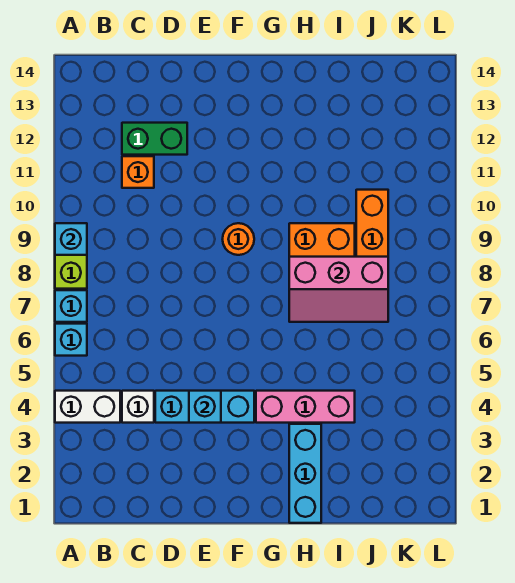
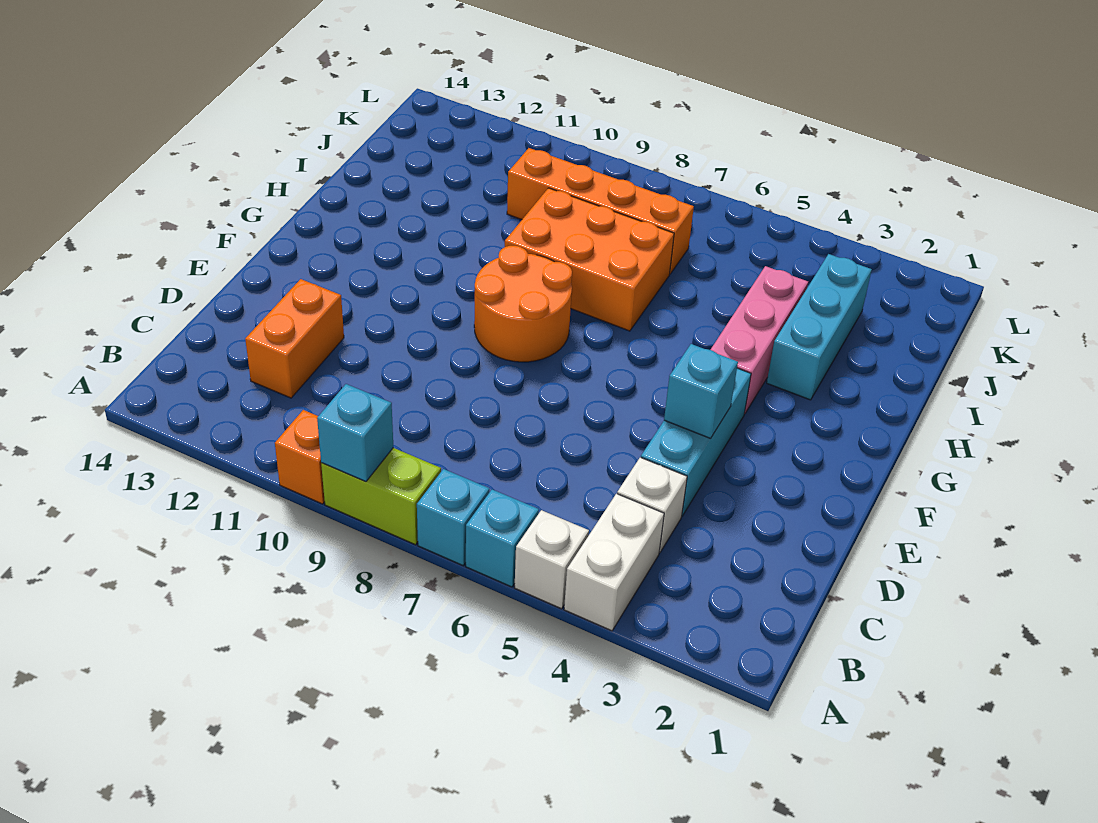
none -> white brick A5 level 1
orange brick C11 level 1 -> orange brick A10 level 1
green brick C12:D12 level 1 -> orange brick C12:D12 level 1
orange round brick F9 level 1 -> orange round brick F8:G9 level 1
cyan brick H1:H3 level 1 -> cyan brick H3:J3 level 1
pink slope H7:J8 level 2 top 8 -> none

